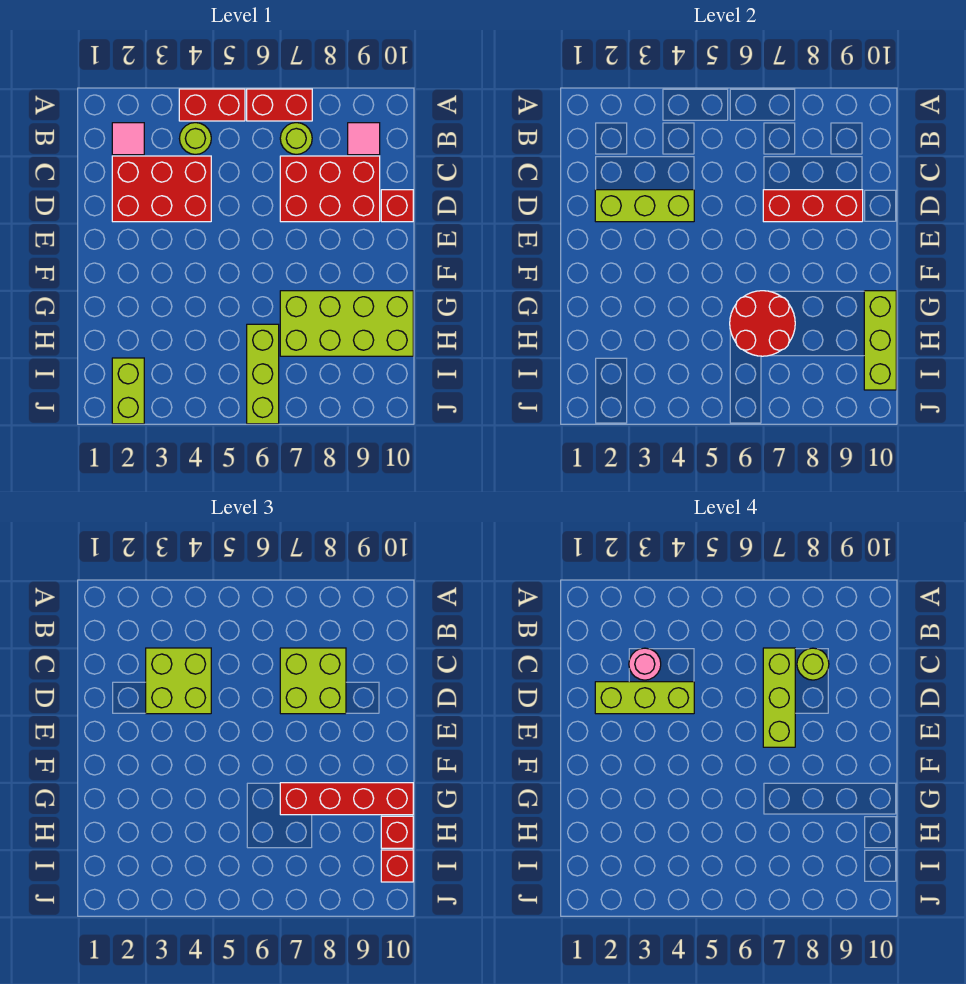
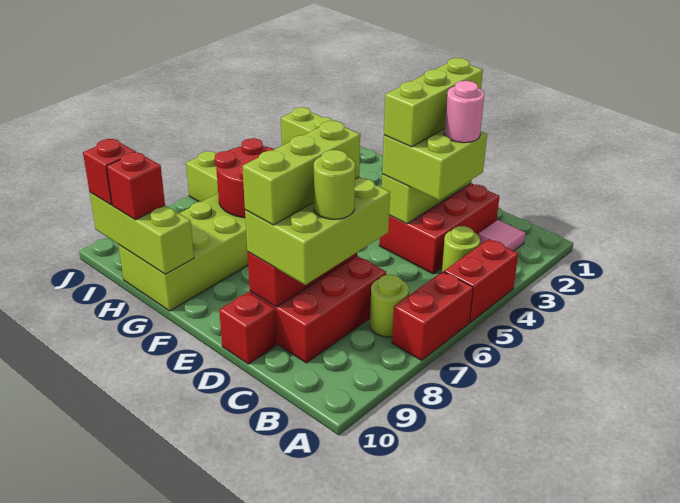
pink tile B9 level 1 -> none
lime brick C7:D8 level 3 -> lime brick C7:D9 level 3
lime brick C7:E7 level 4 -> lime brick D7:D9 level 4
red brick G7:G10 level 3 -> none

